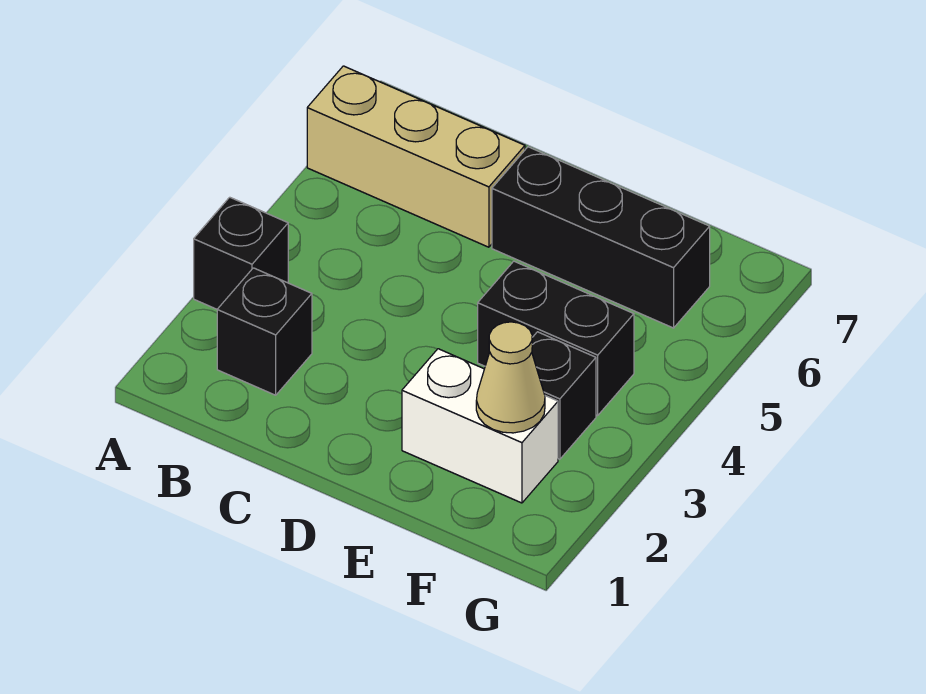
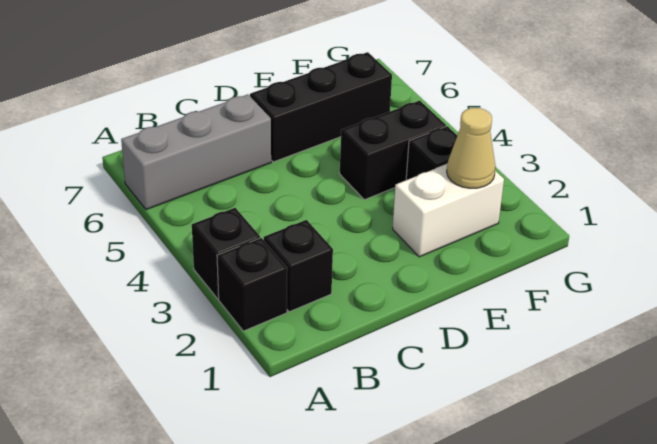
none -> black brick A2 level 1
tan brick A6:C6 level 1 -> grey brick A6:C6 level 1

